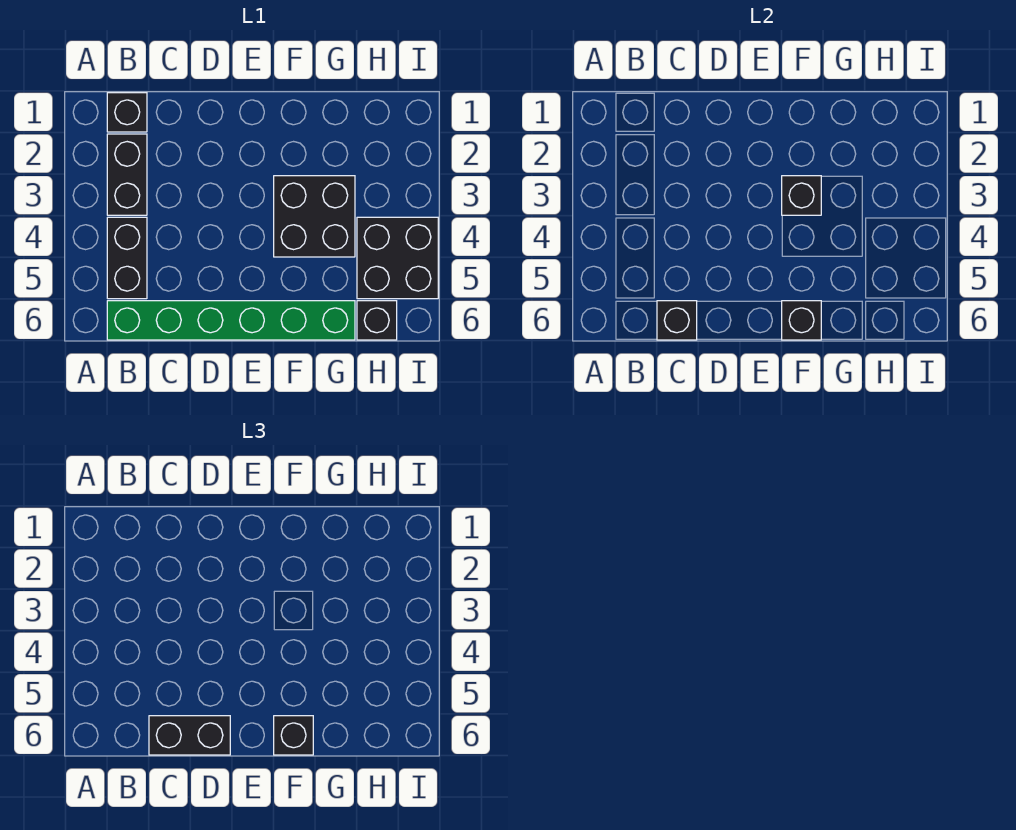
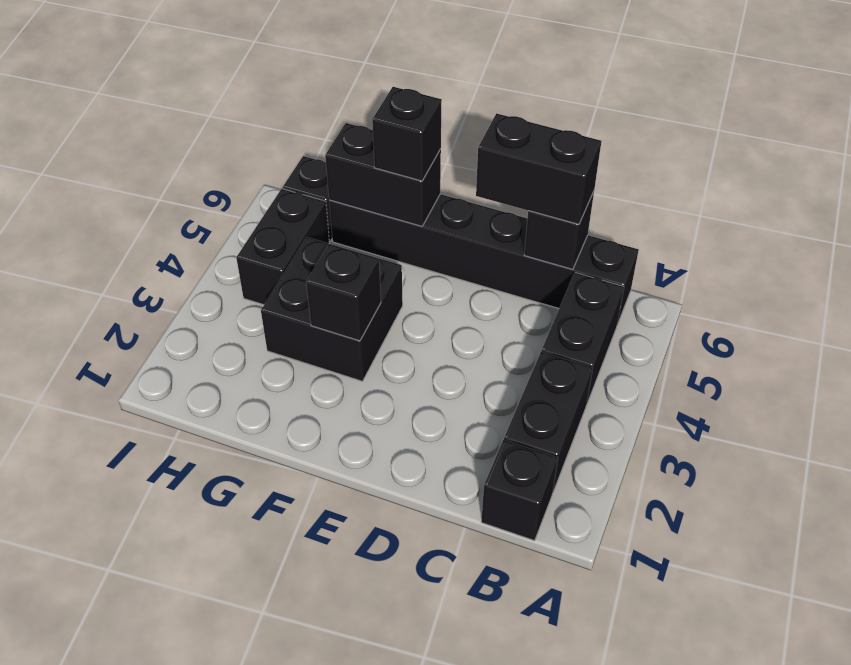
green brick B6:G6 level 1 -> black brick B6:G6 level 1
black brick F6 level 2 -> black brick F6:G6 level 2
black brick H4:I5 level 1 -> black brick H4:H5 level 1

